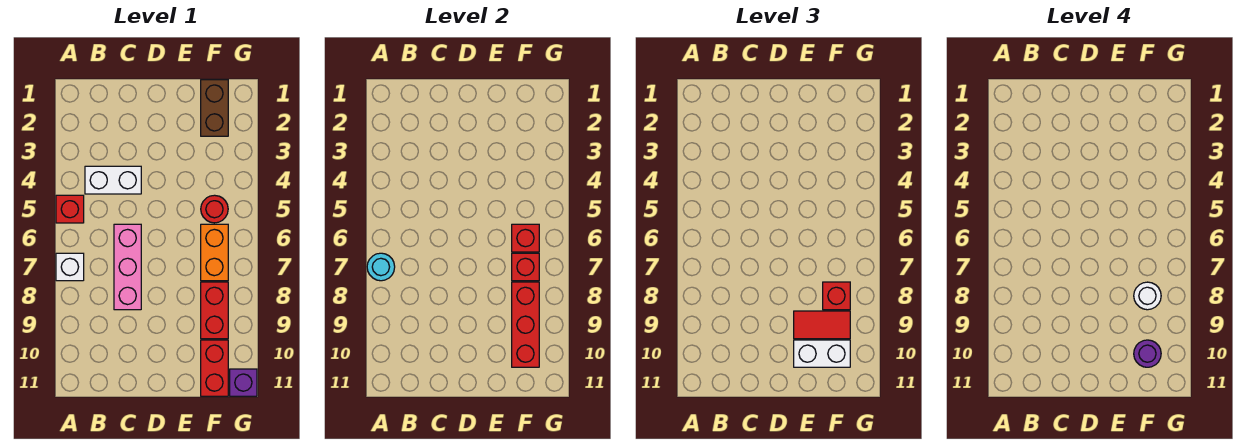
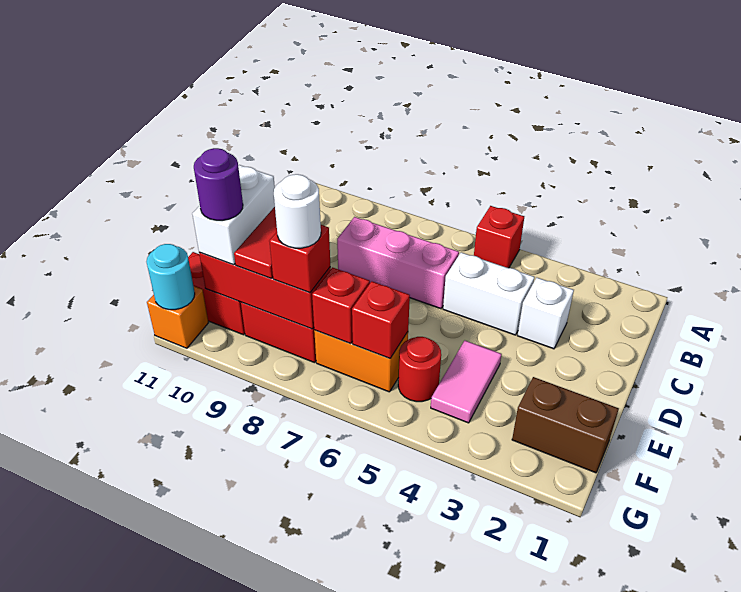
white brick A7 level 1 -> white brick C3 level 1
cyan round brick A7 level 2 -> cyan round brick G11 level 2
white brick B4:C4 level 1 -> white brick C4:C5 level 1
none -> pink tile E4:F4 level 1
purple brick G11 level 1 -> orange brick G11 level 1

